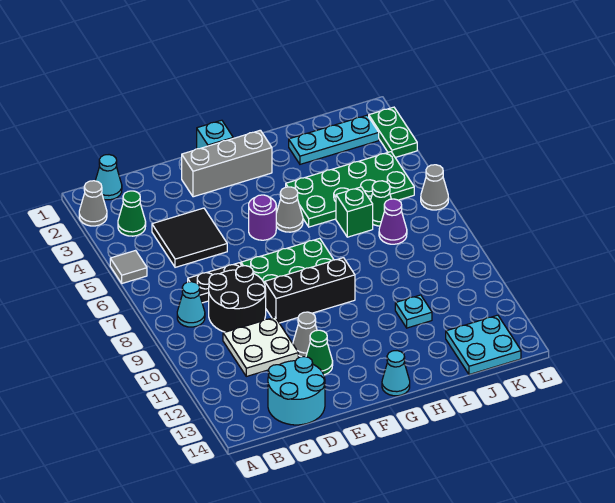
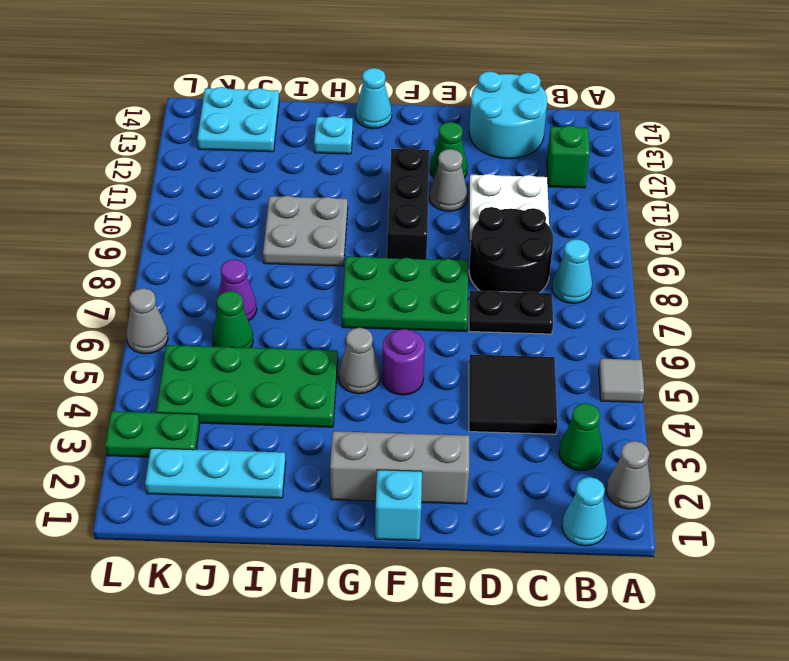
black brick E9:G9 level 1 -> black brick F9:F11 level 1
none -> grey plate H9:I10 level 1
green brick I6 level 1 -> green brick B12 level 1
cyan plate I11 level 1 -> cyan plate H13 level 1
green plate L2:L3 level 1 -> green plate K3:L3 level 1

